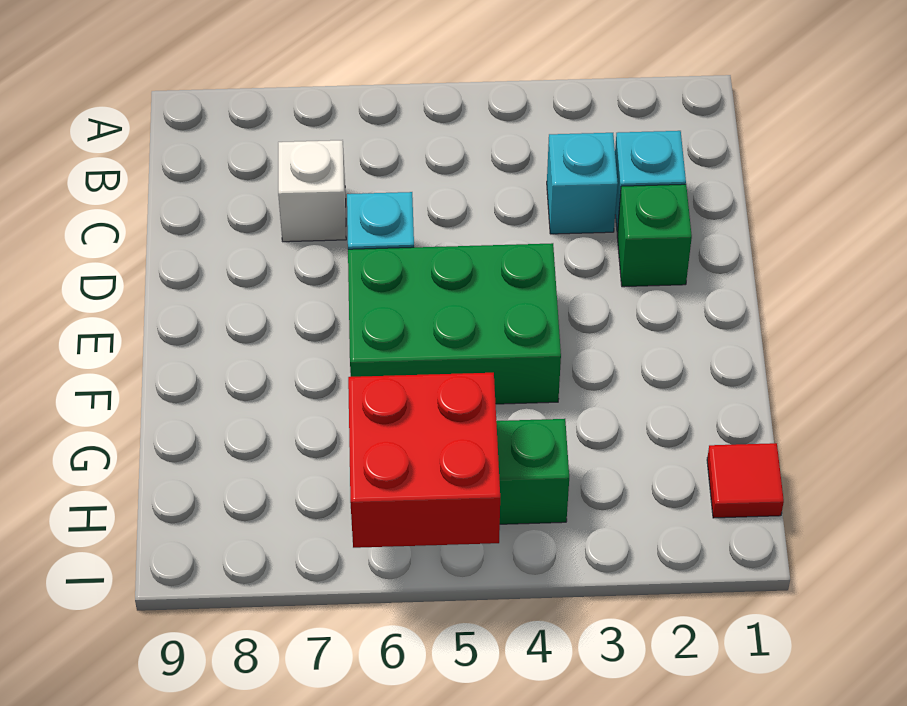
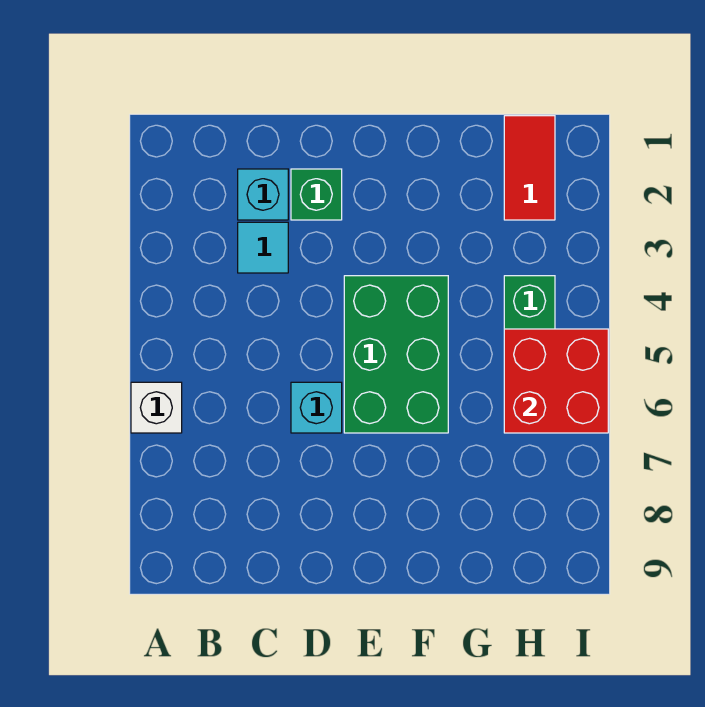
cyan brick C3 level 1 -> cyan tile C3 level 1
white brick C7 level 1 -> white brick A6 level 1
red tile H1 level 1 -> red tile H1:H2 level 1

